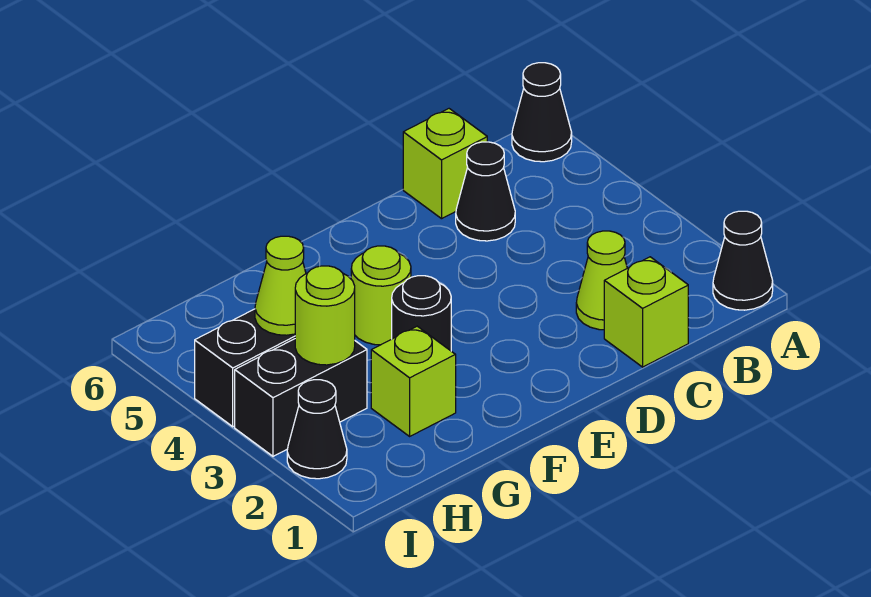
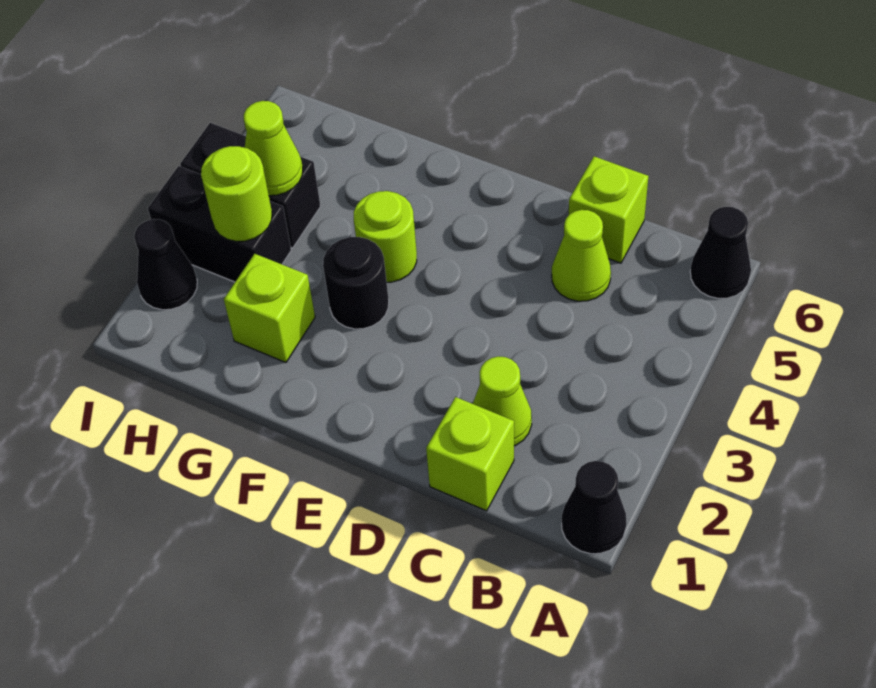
black cone C5 level 1 -> lime cone C5 level 1

